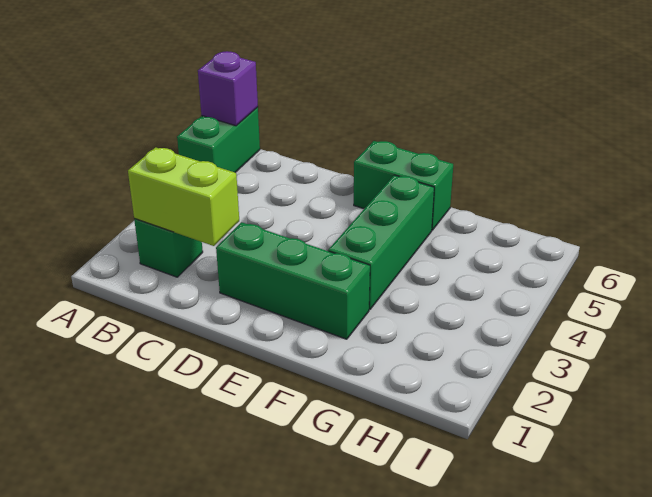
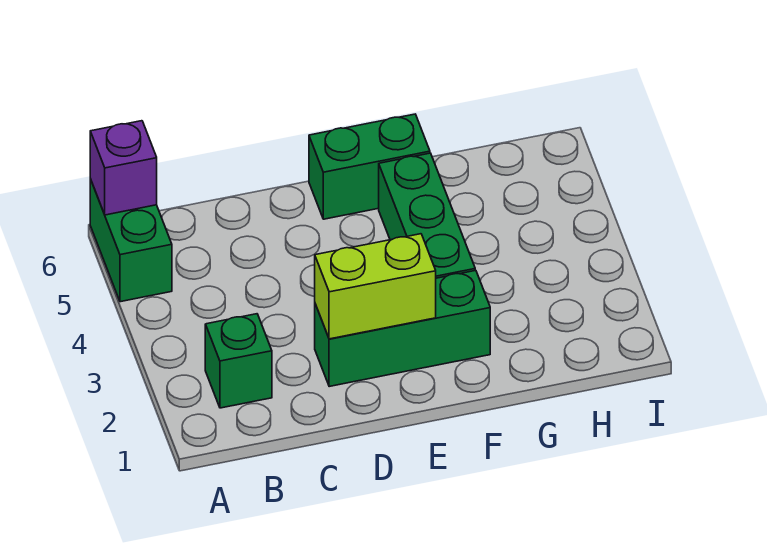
lime brick B2:C2 level 2 -> lime brick D2:E2 level 2

